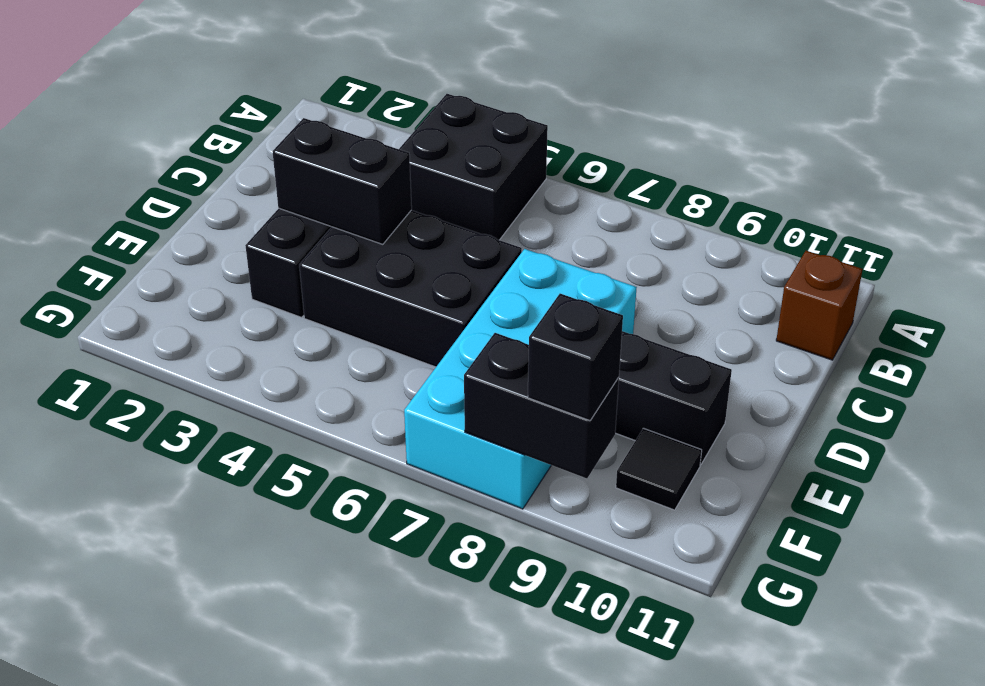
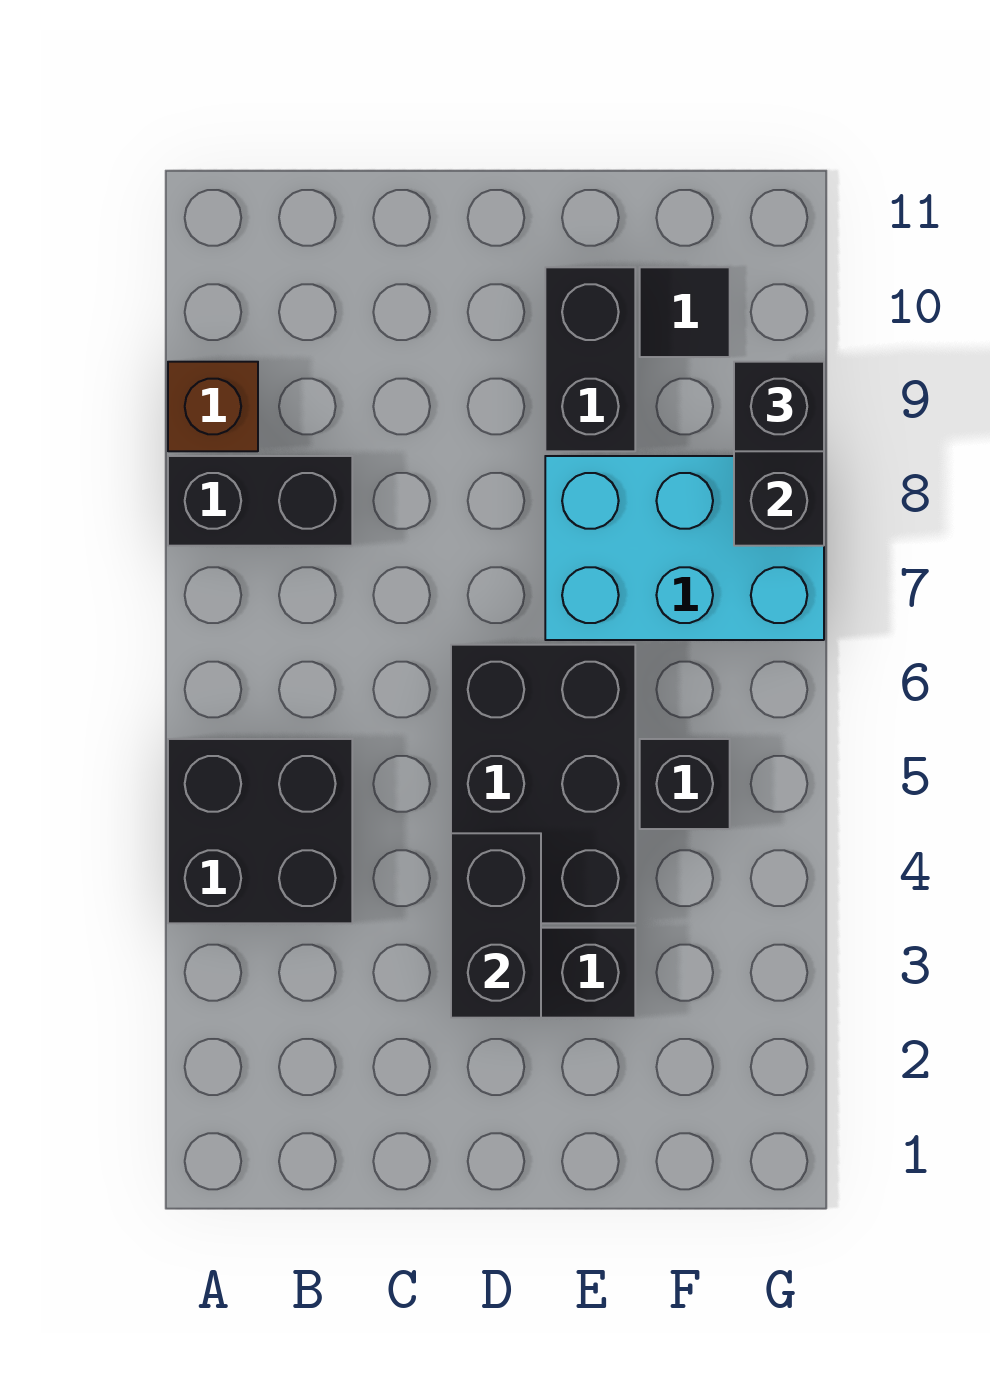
none -> black brick A8:B8 level 1
brown brick B11 level 1 -> brown brick A9 level 1
cyan brick D7:G8 level 1 -> cyan brick E7:G8 level 1
none -> black brick F5 level 1

